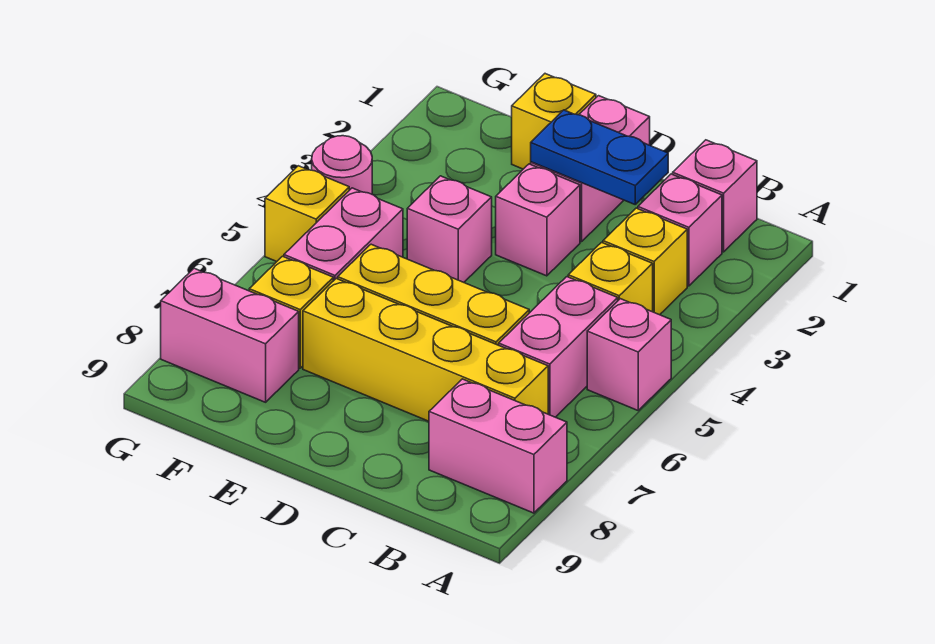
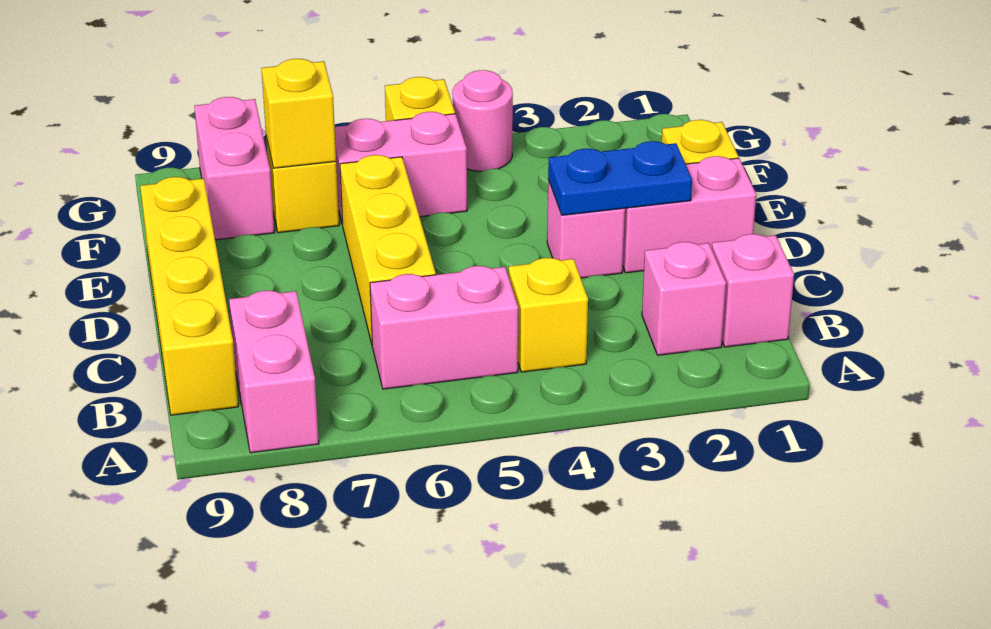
pink brick A5 level 1 -> none
yellow brick B3 level 1 -> yellow brick F7 level 2
yellow brick B7:E7 level 1 -> yellow brick B9:E9 level 1
blue plate C2:D2 level 2 -> blue plate D2:D3 level 2
pink brick E4 level 1 -> none

